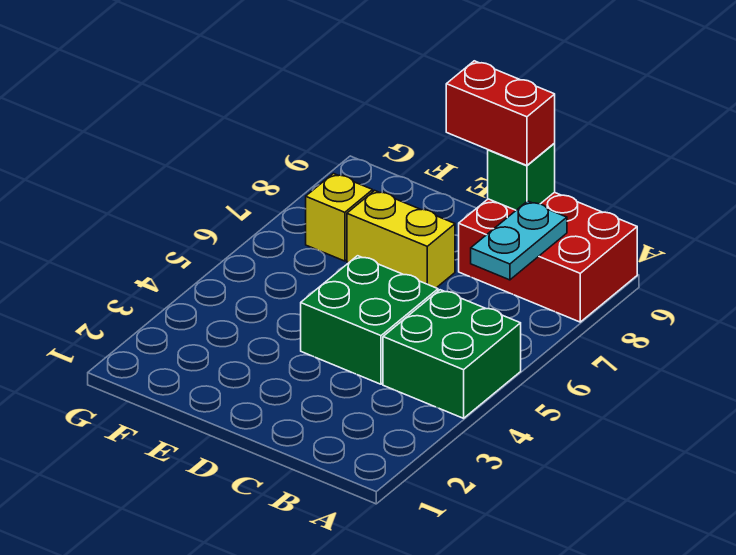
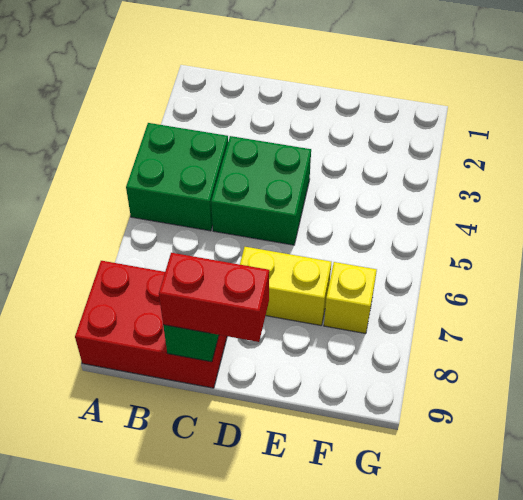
cyan plate B7:B8 level 2 -> none

